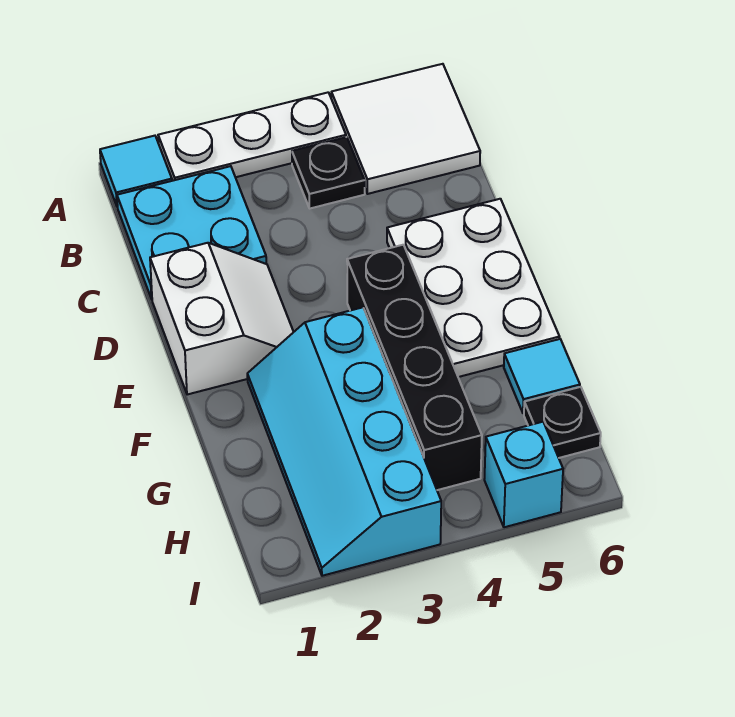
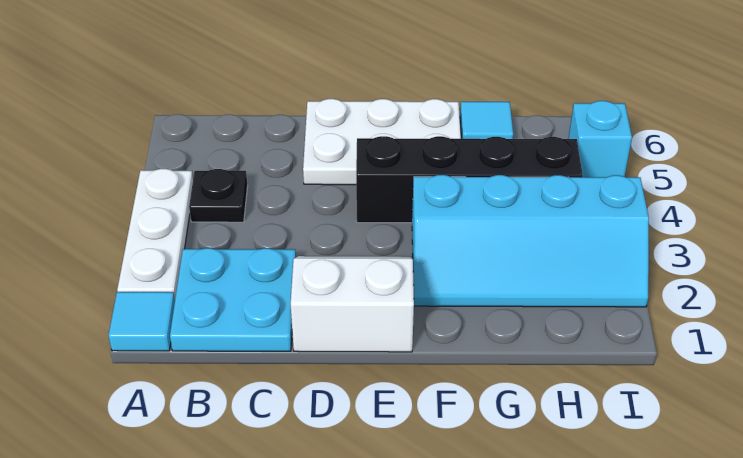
white tile A5:B6 level 1 -> none
black plate H6 level 1 -> none

